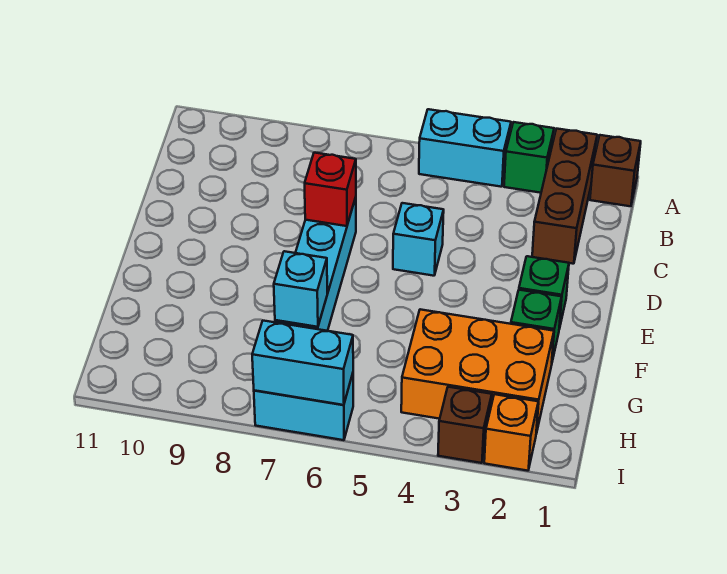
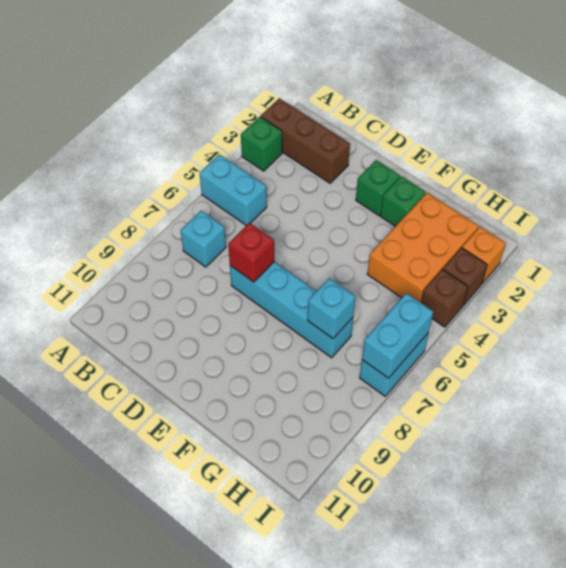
brown brick A1 level 1 -> brown brick I4 level 1
cyan brick A4:A5 level 1 -> cyan brick A5:B5 level 1
cyan brick D5 level 1 -> cyan brick B7 level 1

